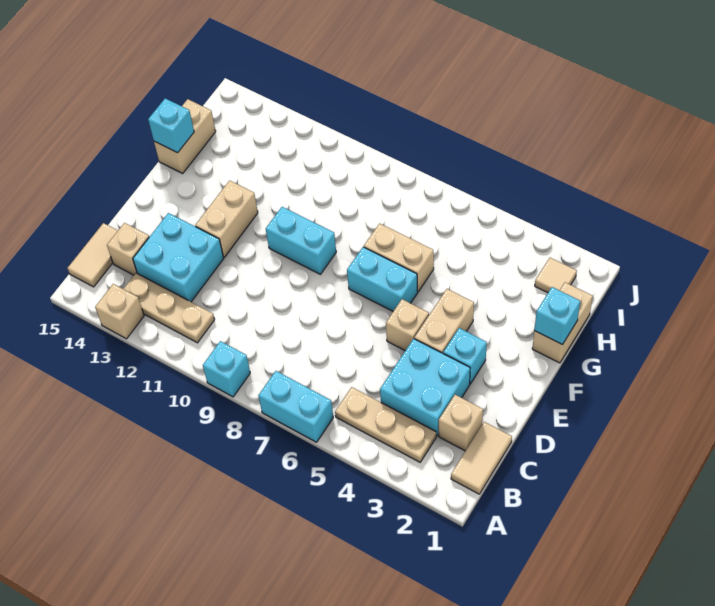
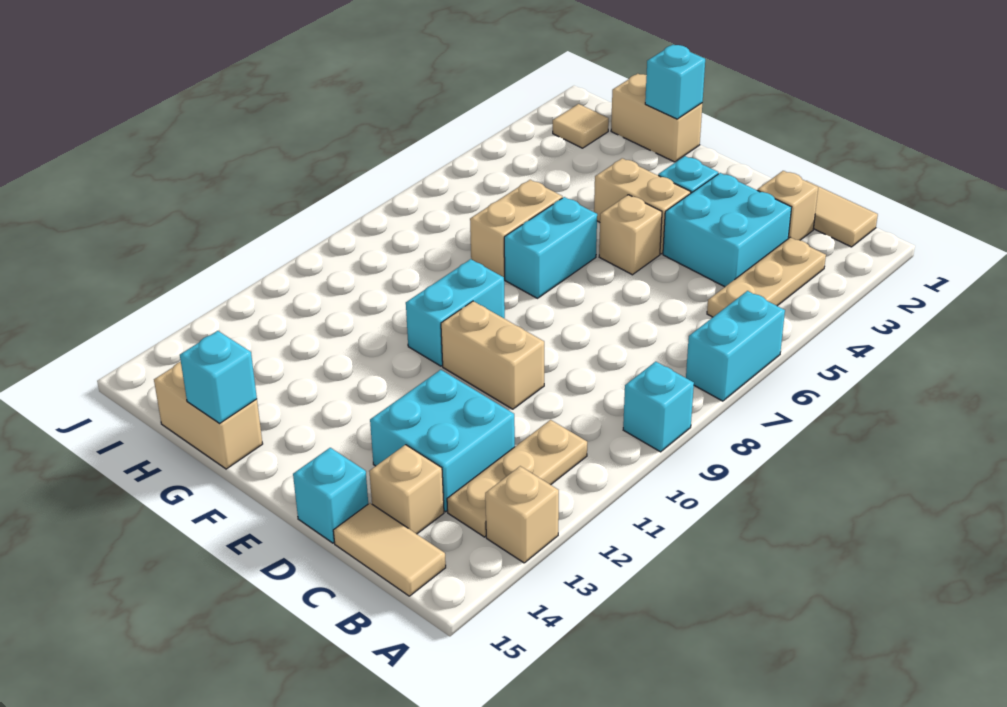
none -> cyan brick D15 level 1
tan brick E12:F12 level 1 -> tan brick D10:E10 level 1

